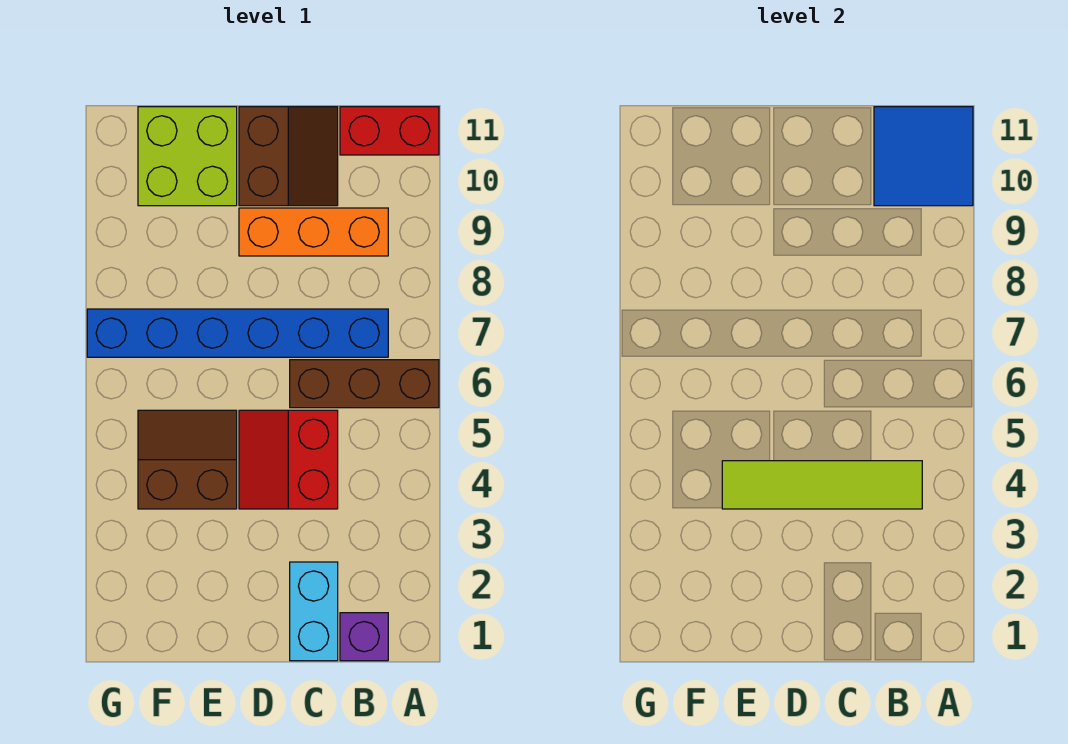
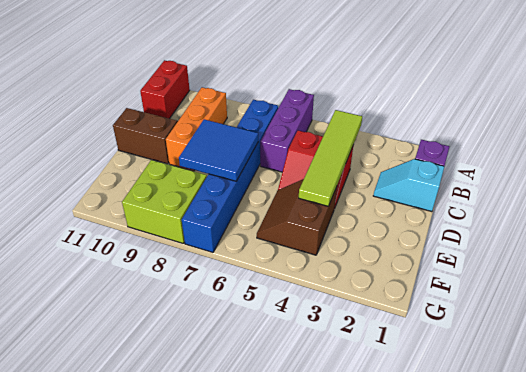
brown brick A6:C6 level 1 -> purple brick A6:C6 level 1
blue tile A10:B11 level 2 -> blue tile D7:E8 level 2
cyan brick C1:C2 level 1 -> cyan slope C1:C2 level 1 top 1
lime brick E10:F11 level 1 -> lime brick F8:G9 level 1

